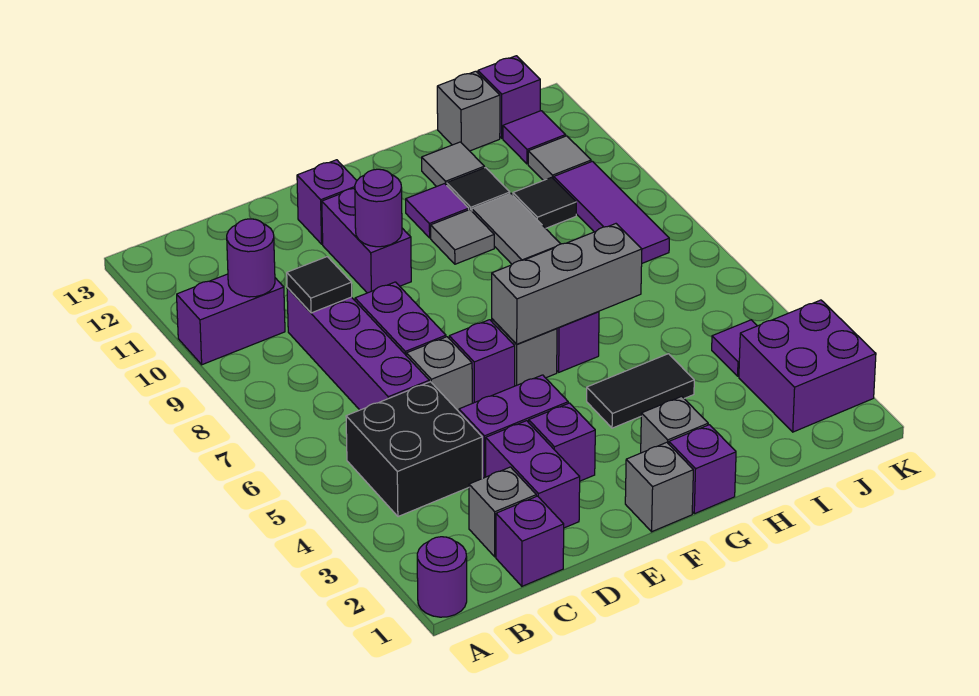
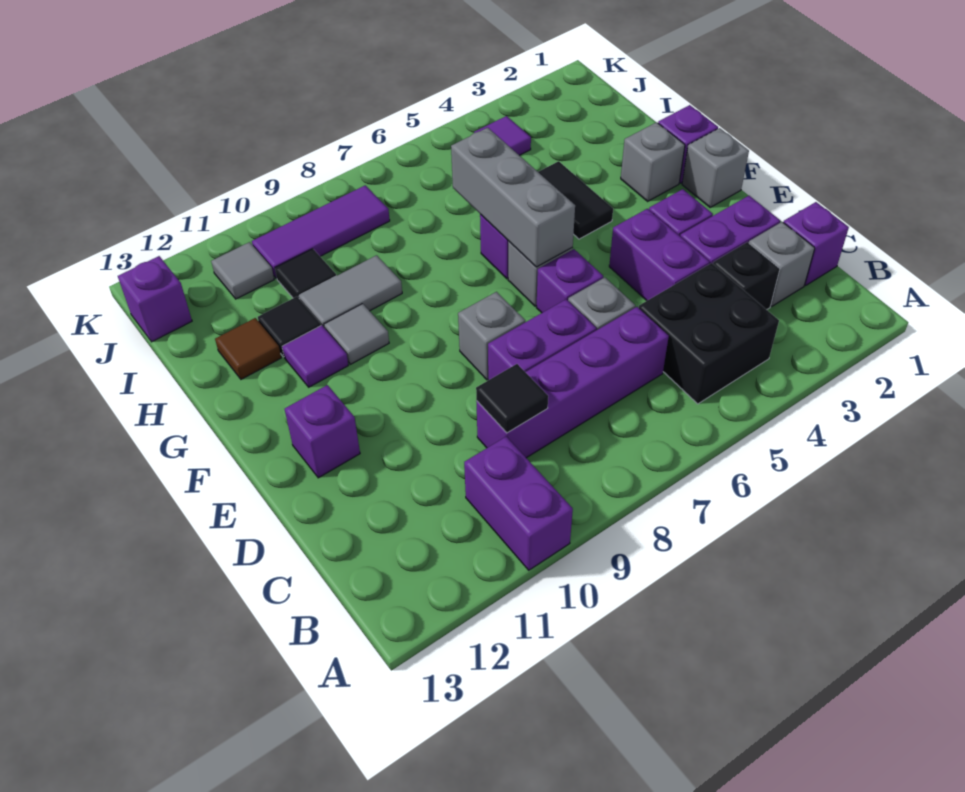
purple round brick A1 level 1 -> none
purple round brick B10 level 2 -> none
none -> black brick C3 level 1
purple brick E10:E11 level 1 -> none
purple round brick E10 level 2 -> none
grey tile H12 level 1 -> brown tile H12 level 1
grey brick I13 level 1 -> grey brick E8 level 1
purple brick J2:K3 level 1 -> none
purple tile J12 level 1 -> none

